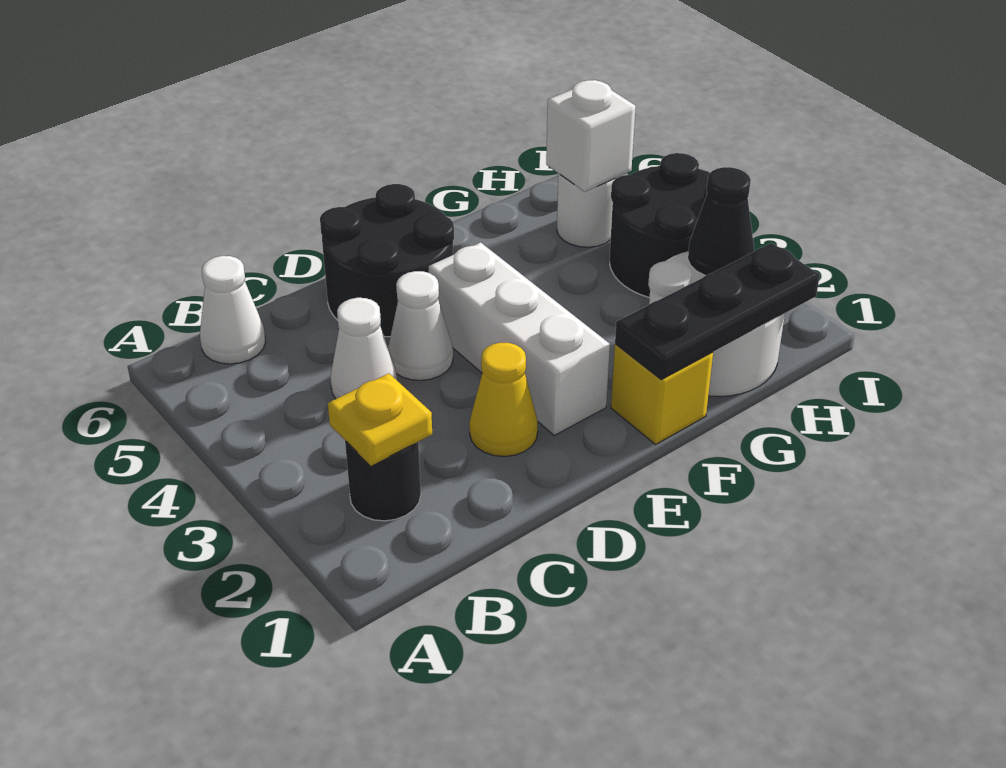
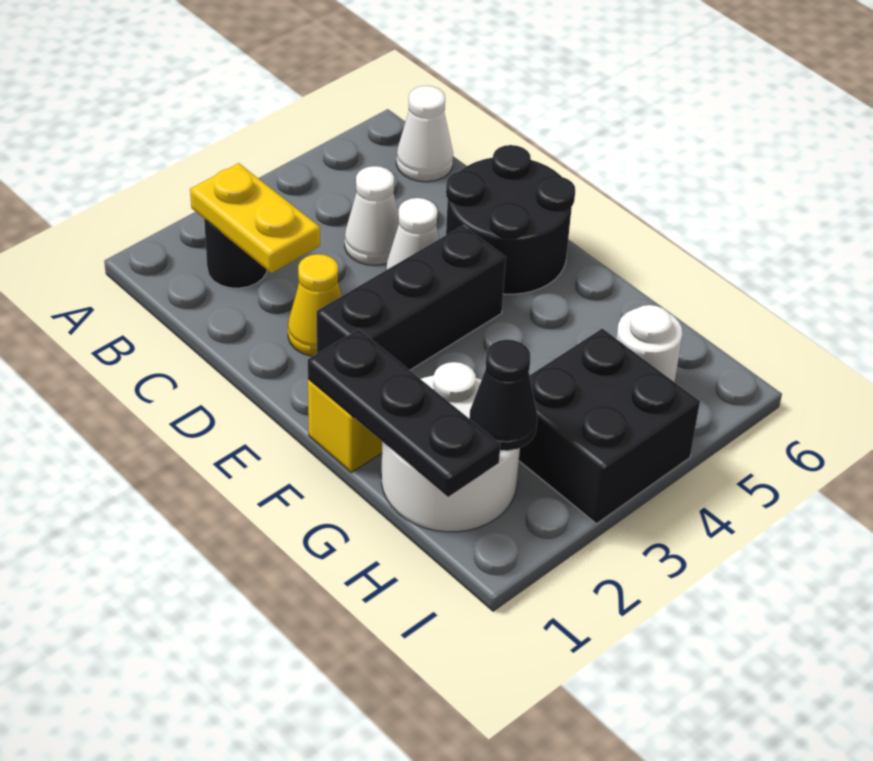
yellow plate B2 level 2 -> yellow plate B2:C2 level 2
white brick E2:E4 level 1 -> black brick E2:E4 level 1
black round brick H3:I4 level 1 -> black brick H3:I4 level 1
white brick H5 level 2 -> none

